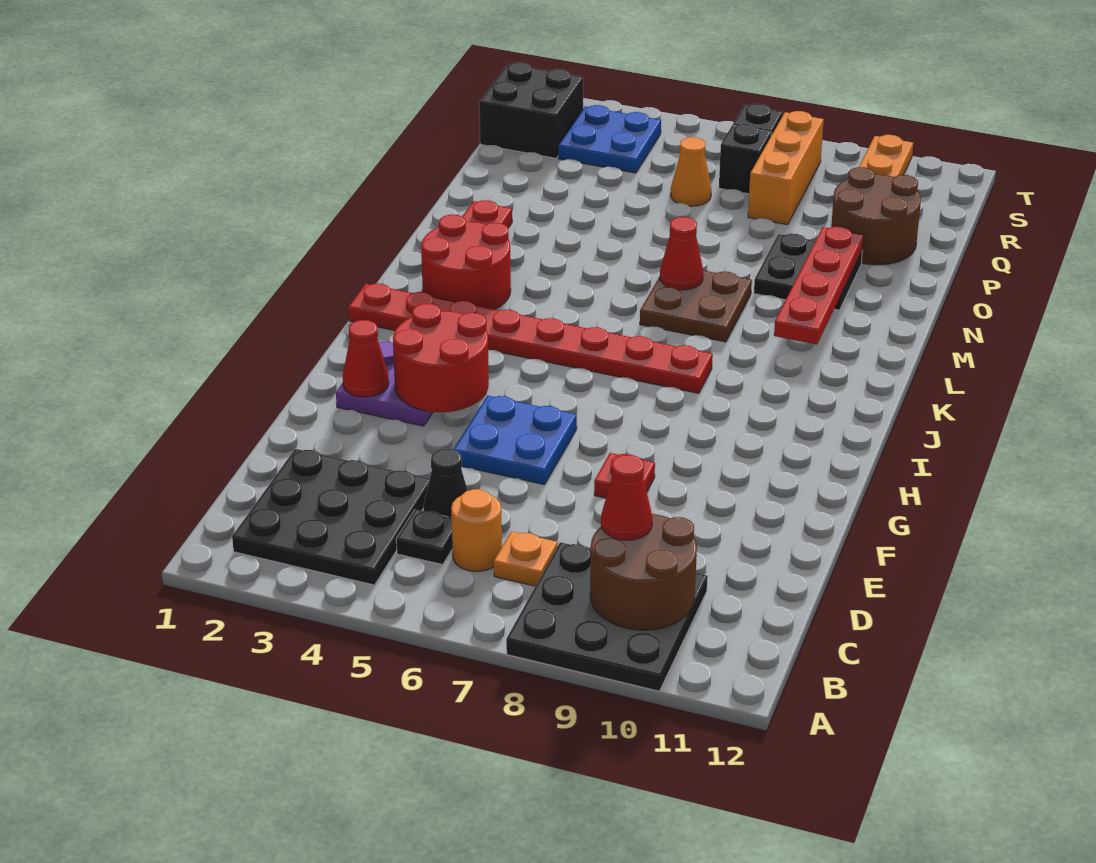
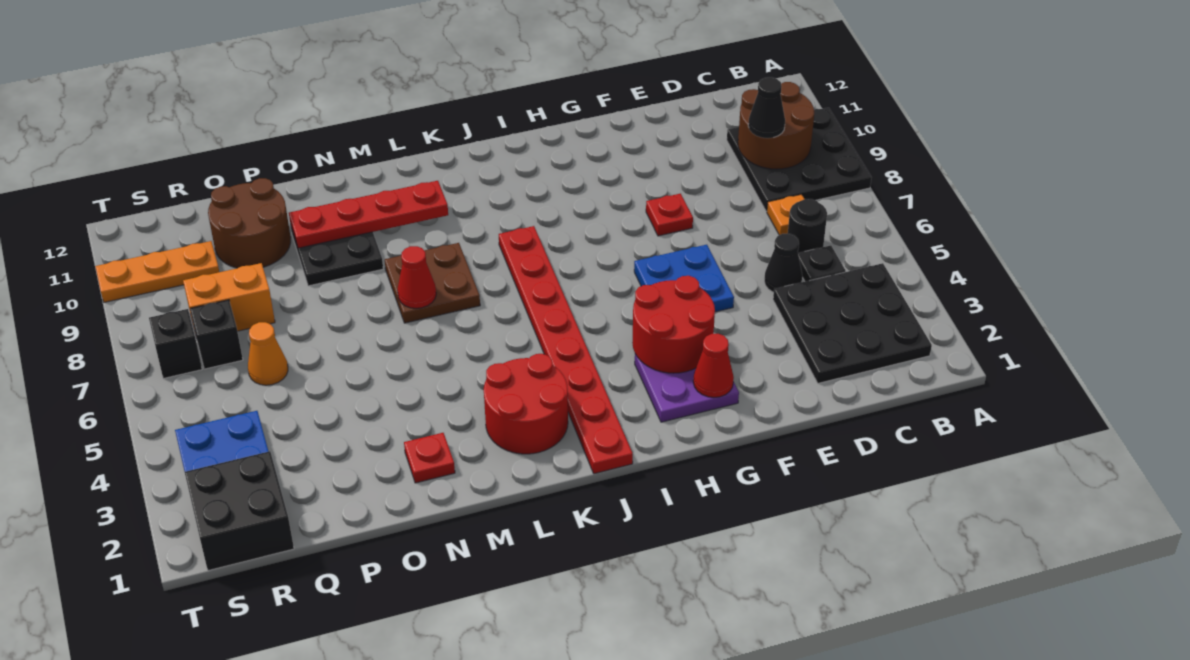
orange round brick C6 level 1 -> black round brick C6 level 1
red cone C9 level 3 -> black cone C9 level 3
orange brick Q8:S8 level 1 -> orange brick Q8:R8 level 1

